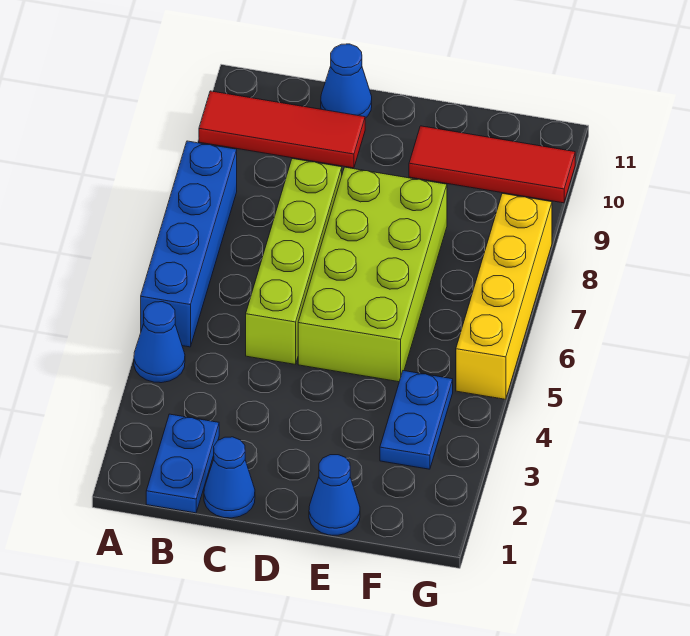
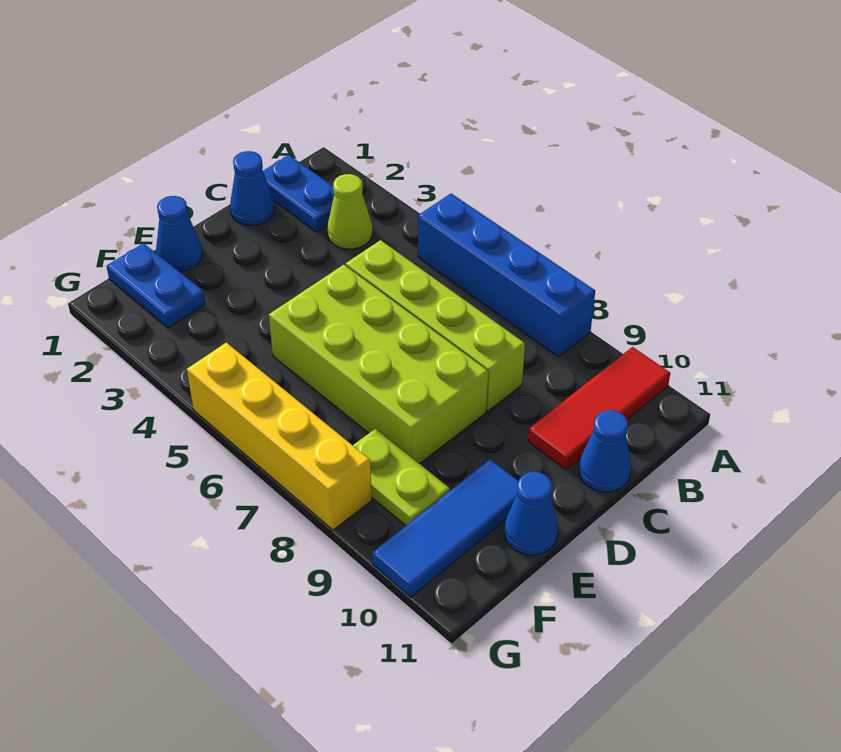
blue cone A4 level 1 -> blue cone E11 level 1
none -> lime cone B3 level 1
red tile E10:G10 level 1 -> blue tile E10:G10 level 1
blue plate F3:F4 level 1 -> blue plate F1:F2 level 1
none -> lime plate F8:F9 level 1

